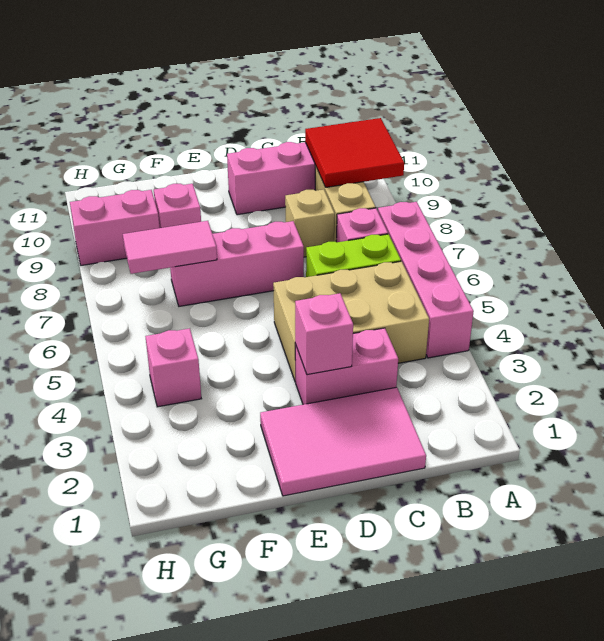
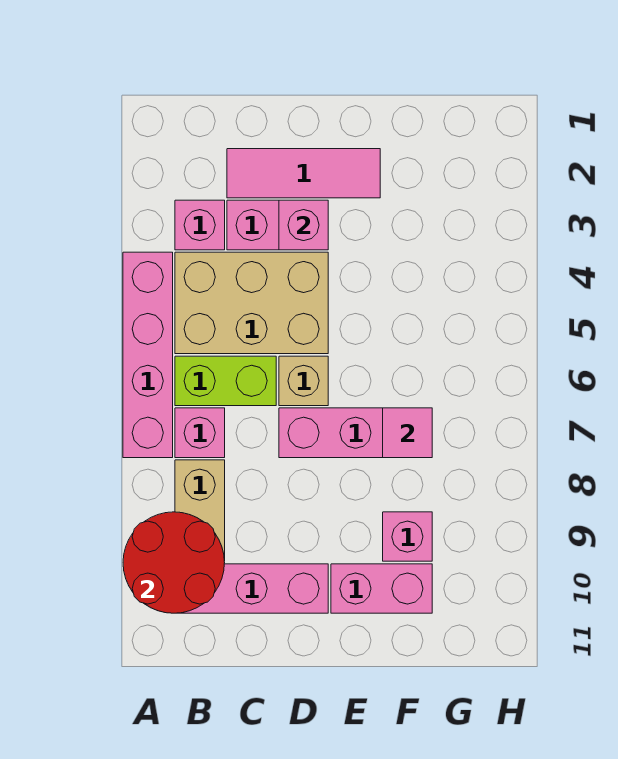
red tile A9:B10 level 2 -> red round brick A9:B10 level 2
pink tile C1:E2 level 1 -> pink tile C2:E2 level 1
tan brick C8 level 1 -> tan brick D6 level 1
pink tile F7:G7 level 2 -> pink tile F7 level 2
pink brick G4 level 1 -> pink brick B3 level 1
pink brick G9:H9 level 1 -> pink brick E10:F10 level 1

